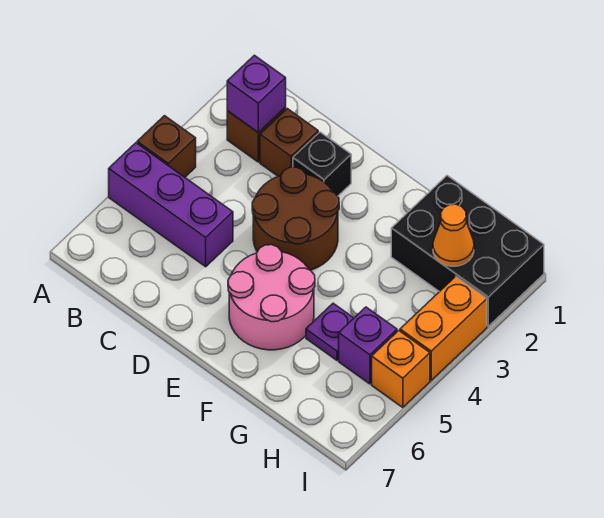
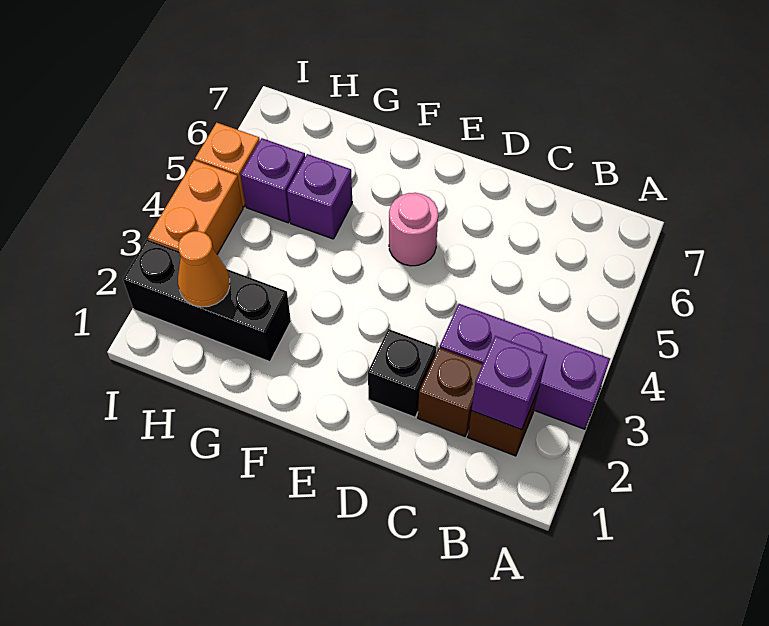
brown brick A4 level 1 -> none
purple brick A5:C5 level 1 -> purple brick A3:C3 level 1
brown round brick D3:E4 level 1 -> none
pink round brick E5:F6 level 1 -> pink round brick E5 level 1
black brick G1:I2 level 1 -> black brick G2:I2 level 1
purple plate G5 level 1 -> purple brick G5 level 1

